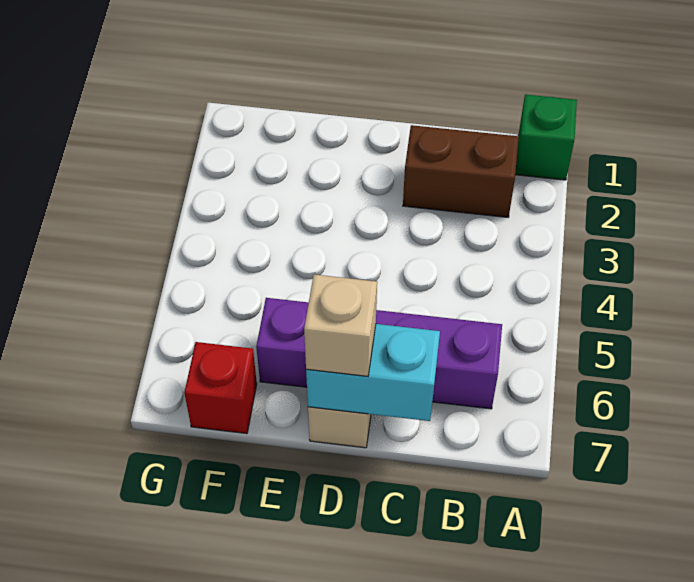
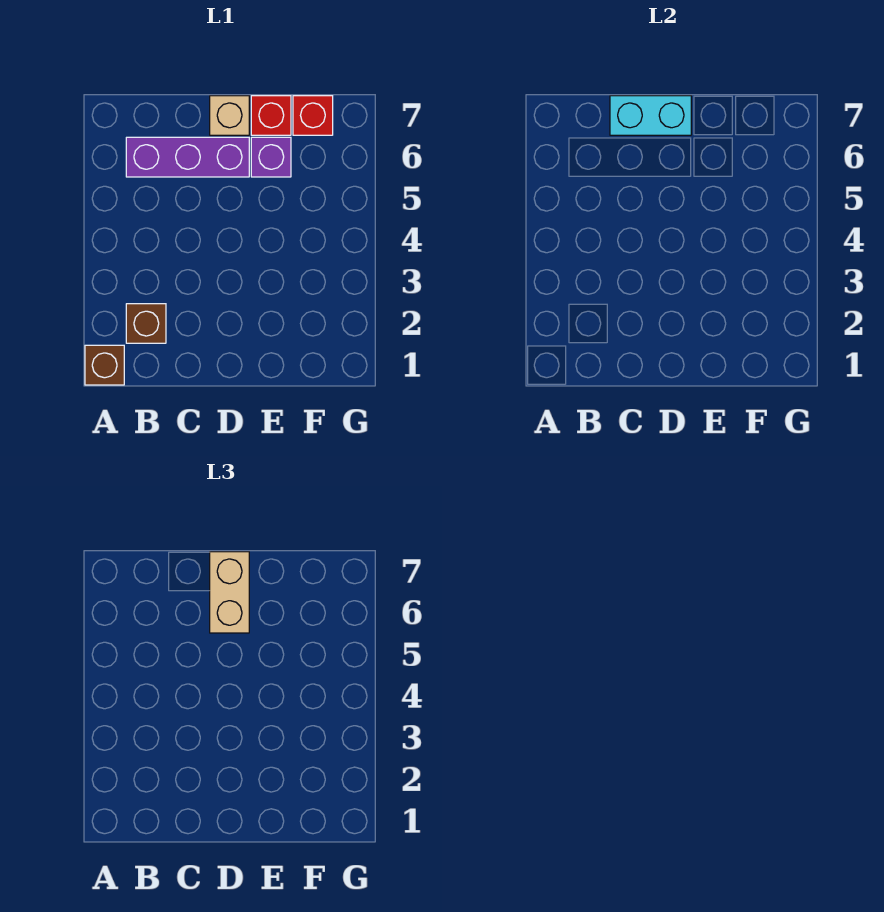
green brick A1 level 1 -> brown brick A1 level 1
brown brick B2:C2 level 1 -> brown brick B2 level 1
tan brick D7 level 3 -> tan brick D6:D7 level 3
none -> red brick E7 level 1

